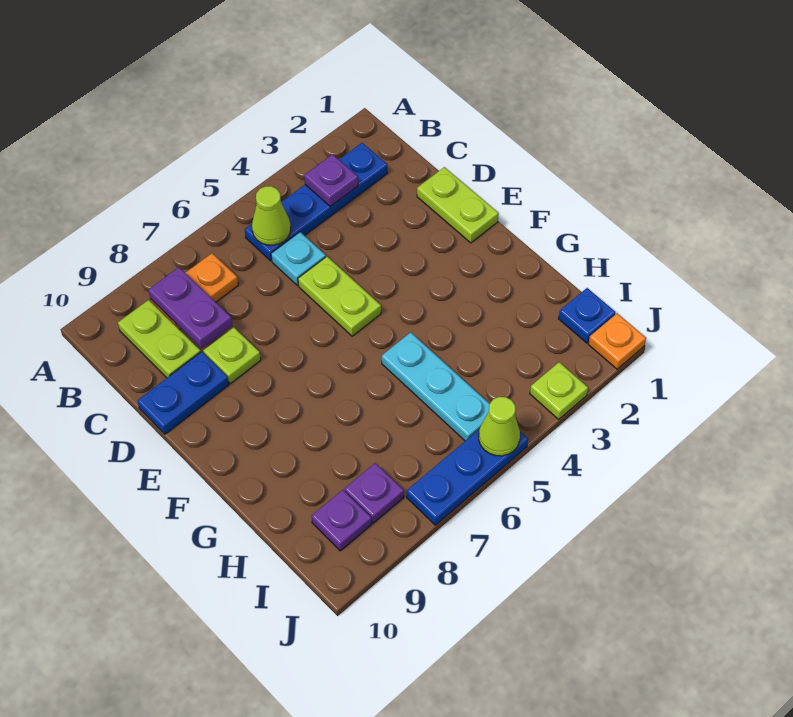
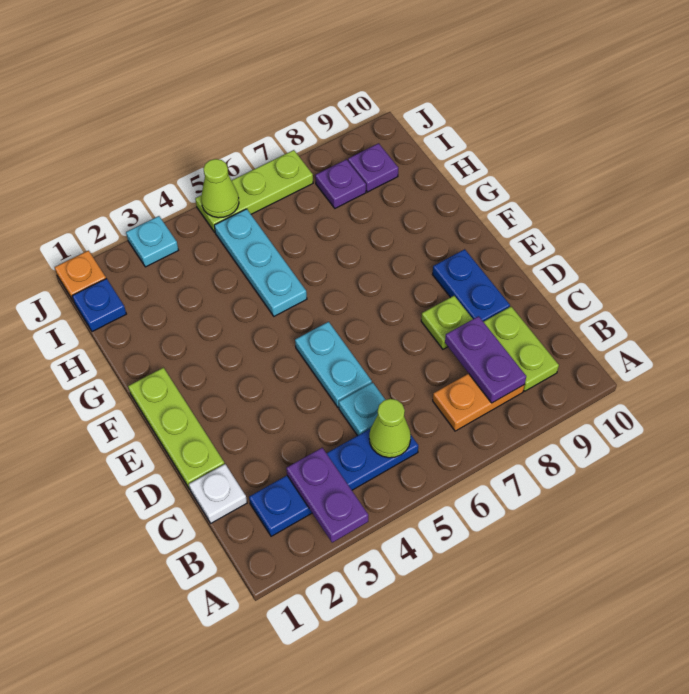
purple plate B3 level 2 -> purple plate A3:B3 level 2
none -> white plate C1 level 1
lime plate D1:E1 level 1 -> lime plate D1:F1 level 1
lime plate D5:E5 level 1 -> cyan plate D5:E5 level 1
blue plate D9:D10 level 1 -> blue plate D9:E9 level 1
lime plate J3 level 1 -> cyan plate J3 level 1
blue plate J5:J7 level 1 -> lime plate J5:J7 level 1

